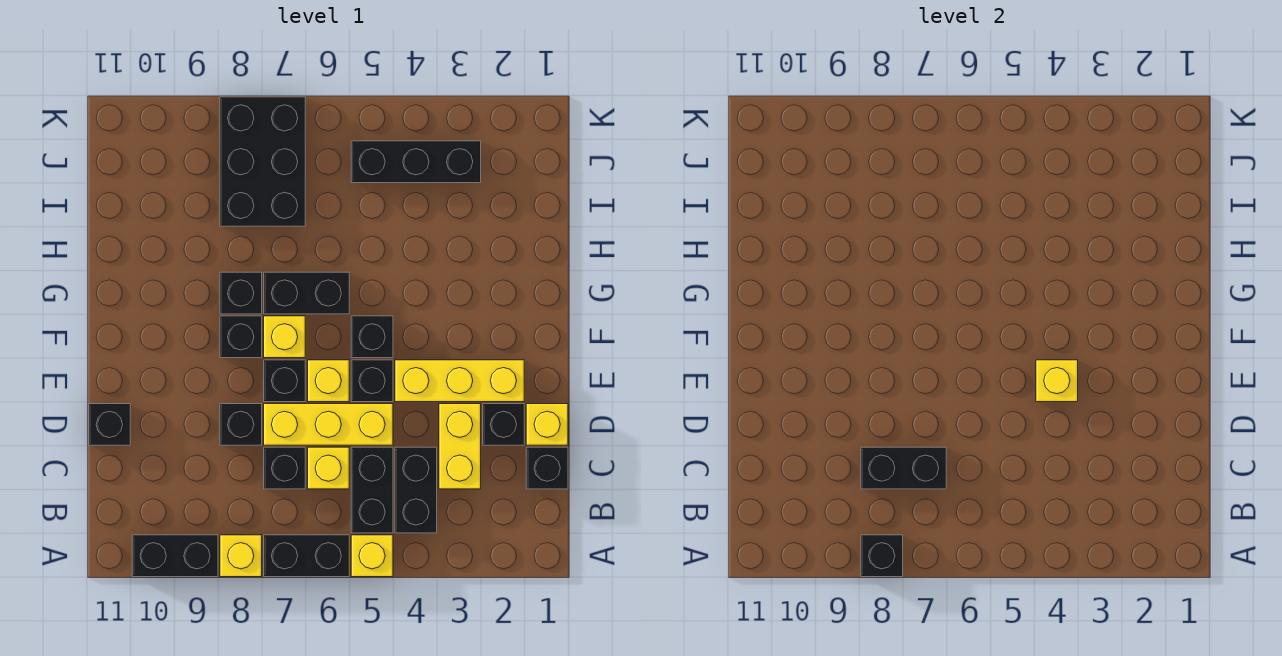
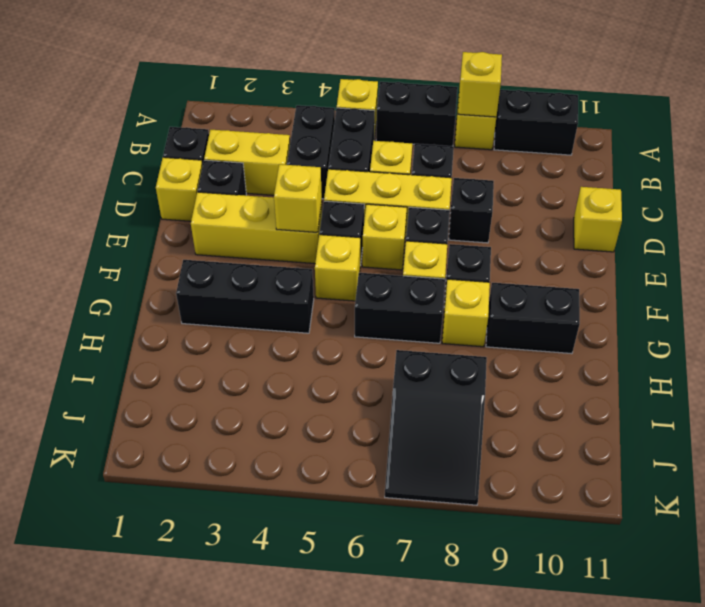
black brick A8 level 2 -> yellow brick A8 level 2
yellow brick C3:D3 level 1 -> yellow brick C2:C3 level 1
black brick C7:C8 level 2 -> black brick G9:G10 level 1
black brick D11 level 1 -> yellow brick D11 level 1
black brick F5 level 1 -> yellow brick F5 level 1
black brick G8 level 1 -> yellow brick G8 level 1
black brick I7:K8 level 1 -> black slope I7:K8 level 1 top I
black brick J3:J5 level 1 -> black brick G2:G4 level 1

